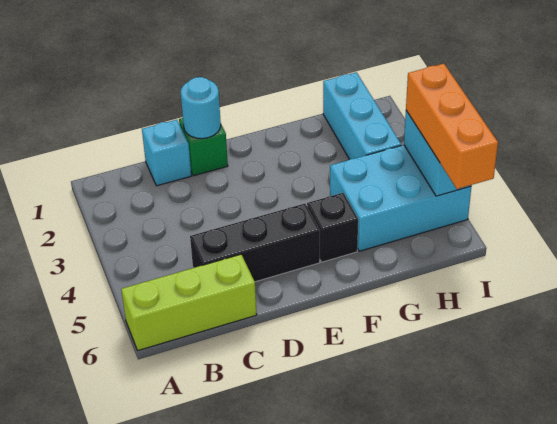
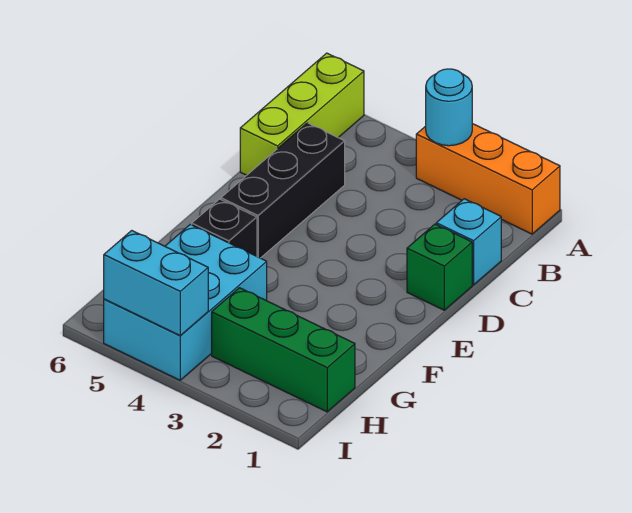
cyan round brick D1 level 2 -> cyan round brick A3 level 2
cyan brick H1:H3 level 1 -> green brick H1:H3 level 1
orange brick I4:I6 level 3 -> orange brick A1:A3 level 1

